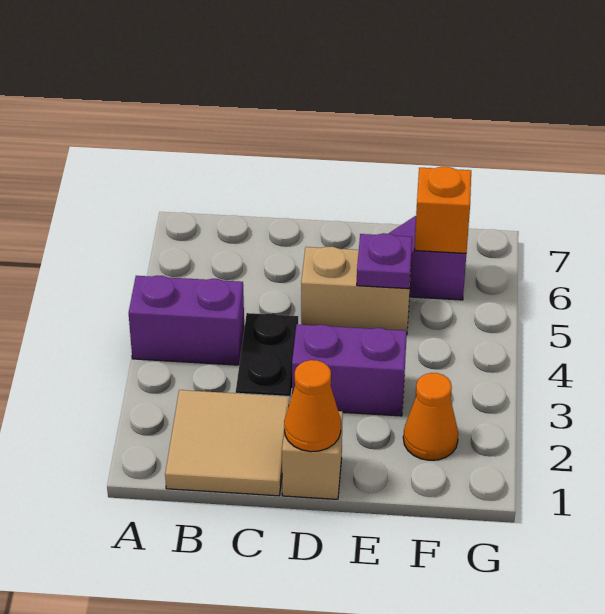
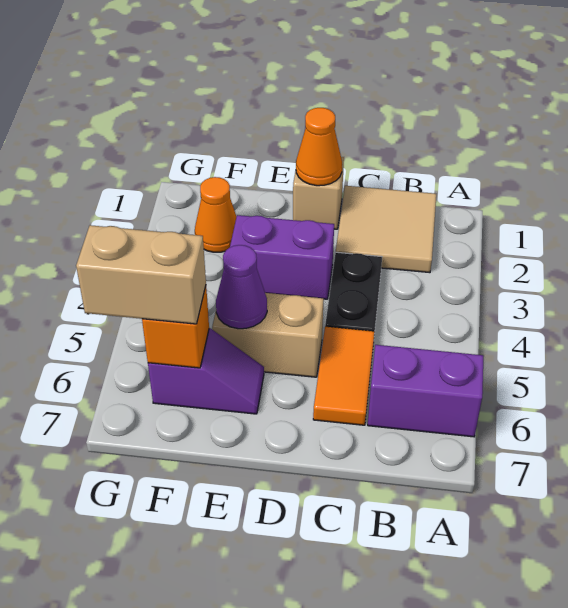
purple brick A4:B4 level 1 -> purple brick A6:B6 level 1
none -> orange tile C5:C6 level 1
purple plate E5 level 2 -> purple cone E5 level 2
none -> tan brick F6:G6 level 3

